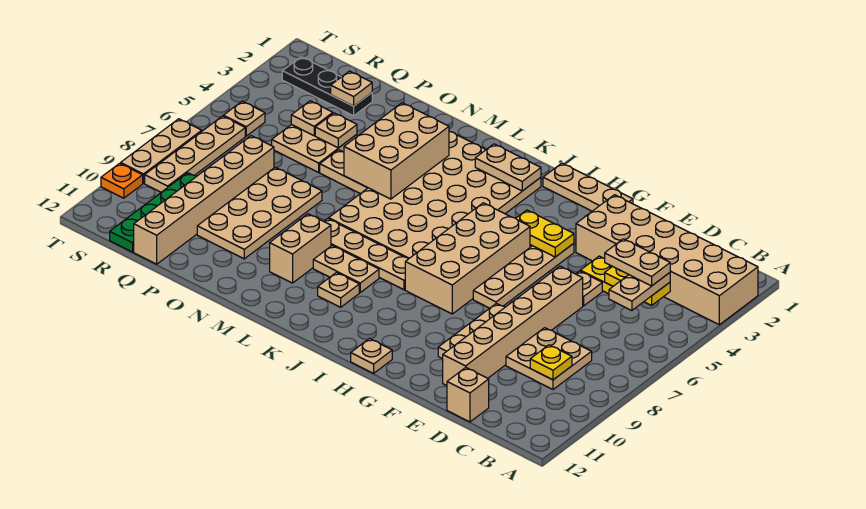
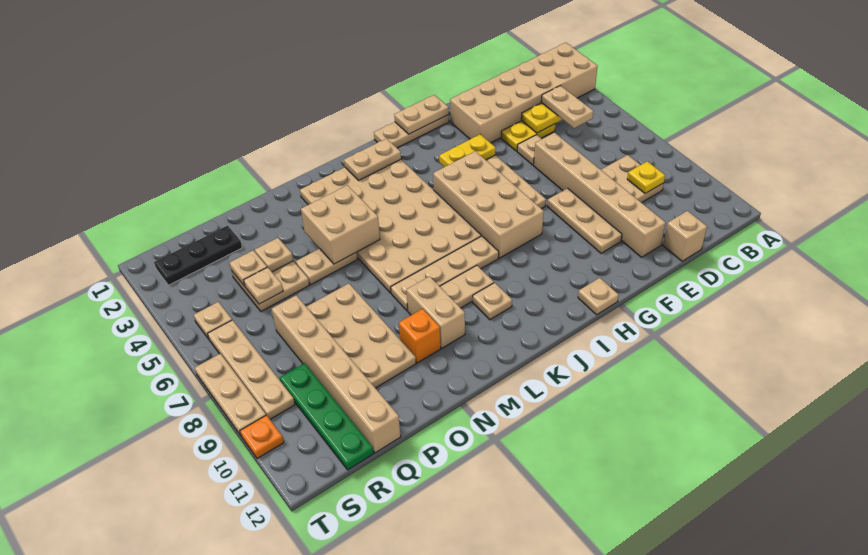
tan plate C4:D4 level 4 -> tan plate G1:H1 level 2
tan brick M3:N5 level 2 -> tan brick M4:N5 level 2
none -> orange brick N10 level 1
tan plate Q2 level 2 -> tan plate Q5 level 2

